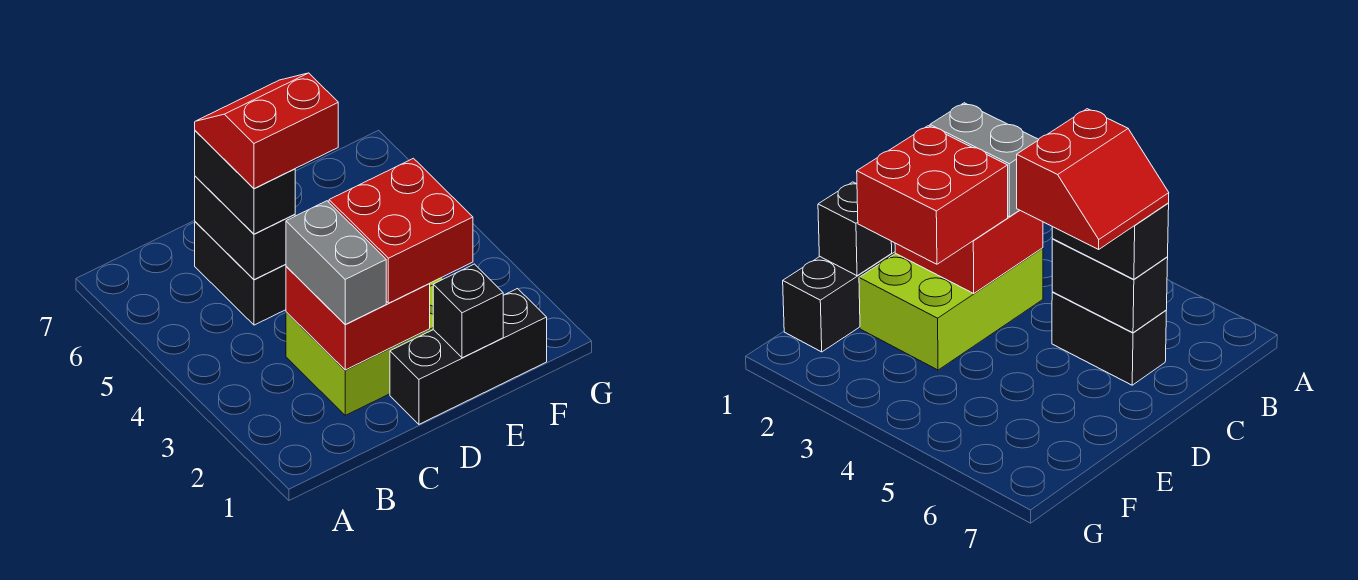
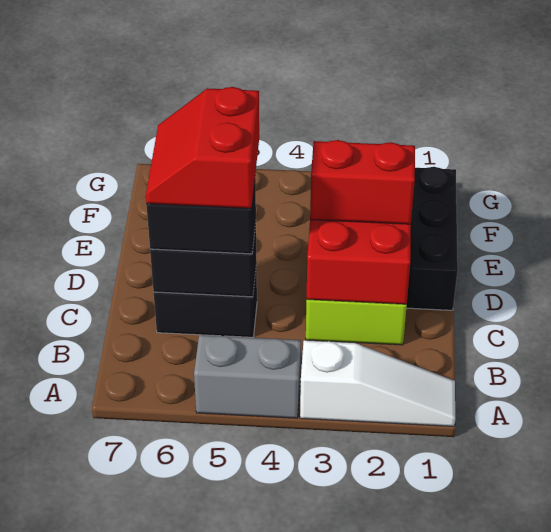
none -> white slope A1:A3 level 1 top 3
grey brick C2:C3 level 3 -> grey brick A4:A5 level 1
red brick D2:E3 level 3 -> red brick D2:D3 level 3
black brick E1 level 2 -> none

